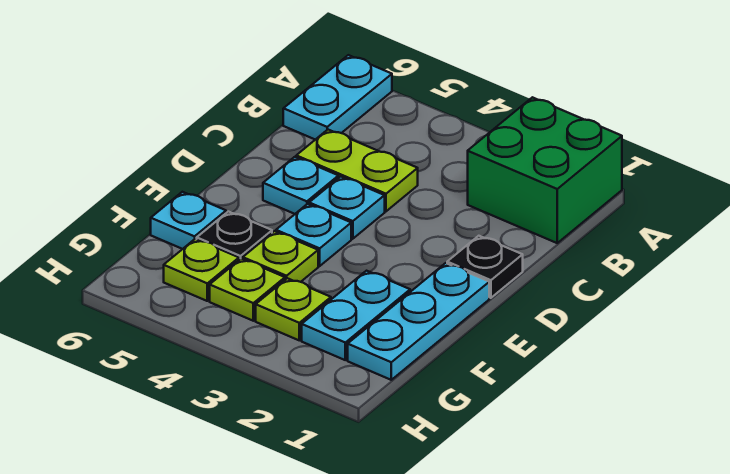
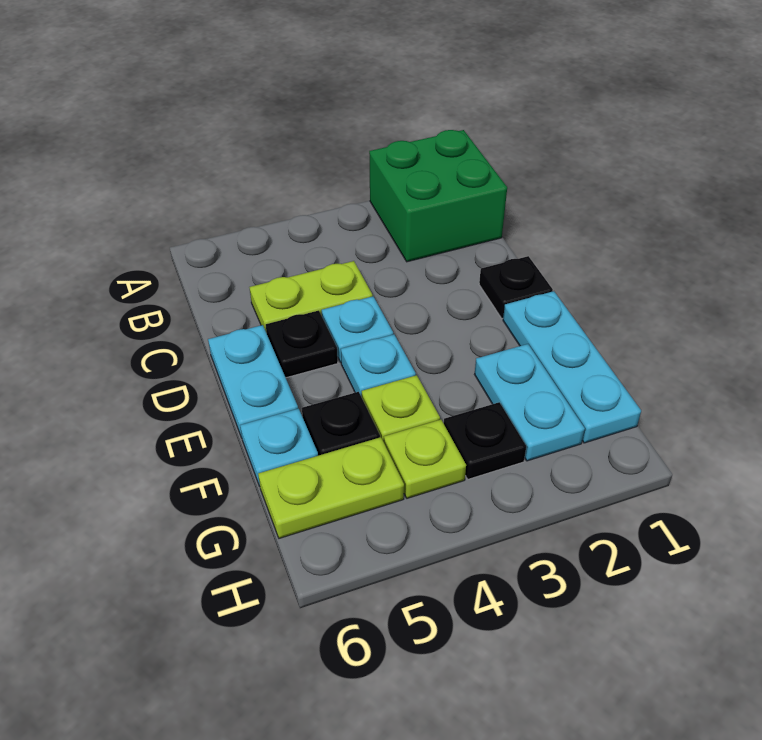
cyan plate A6:B6 level 1 -> cyan plate D6:E6 level 1
cyan plate D5 level 1 -> black plate D5 level 1
lime plate G3 level 1 -> black plate G3 level 1
lime plate G5 level 1 -> lime plate G5:G6 level 1

